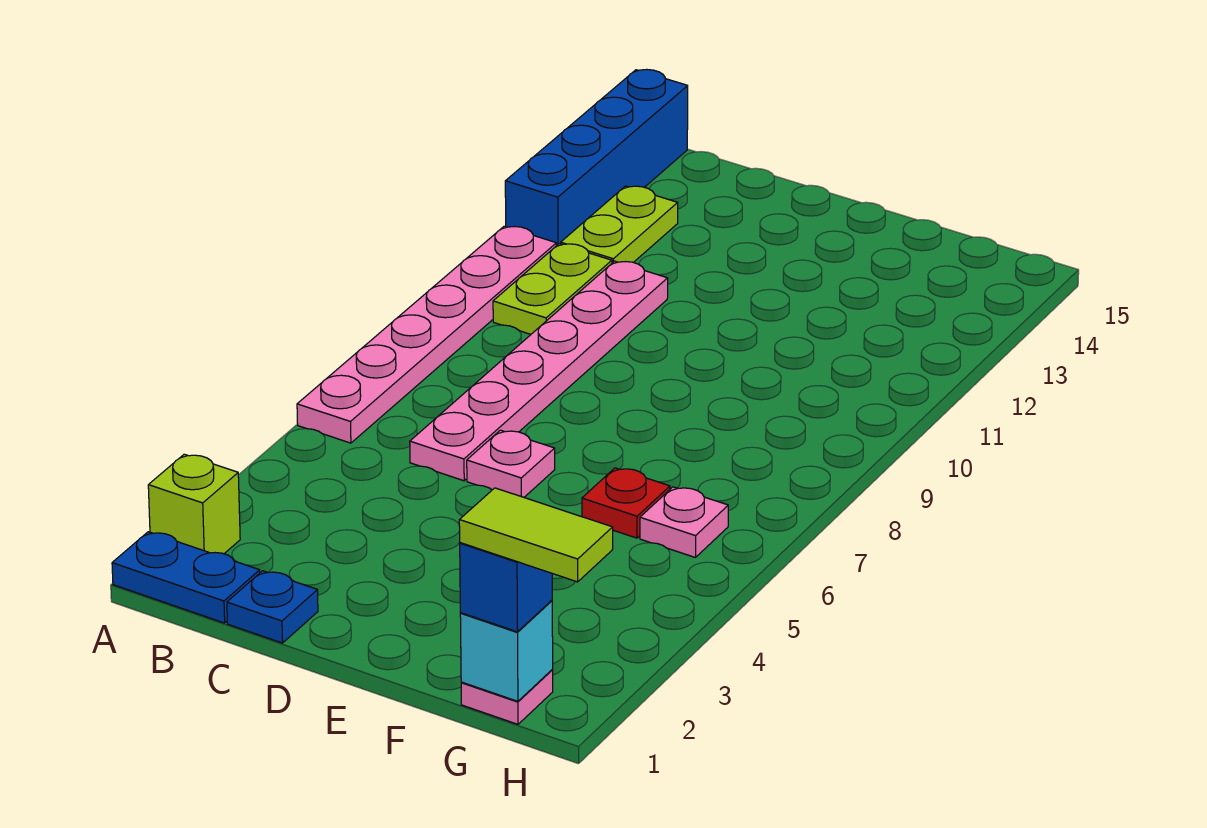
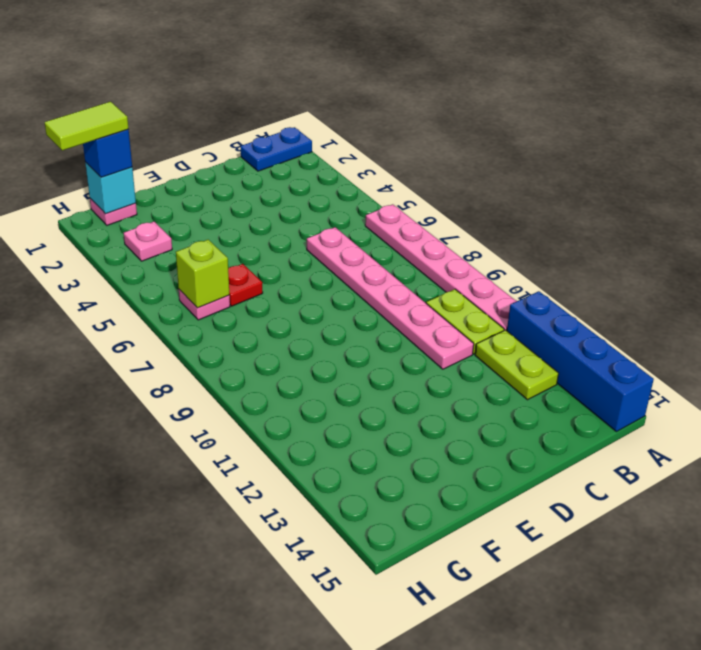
lime brick A2 level 1 -> lime brick G6 level 2
blue plate C1 level 1 -> none
pink plate D6 level 1 -> pink plate G3 level 1

